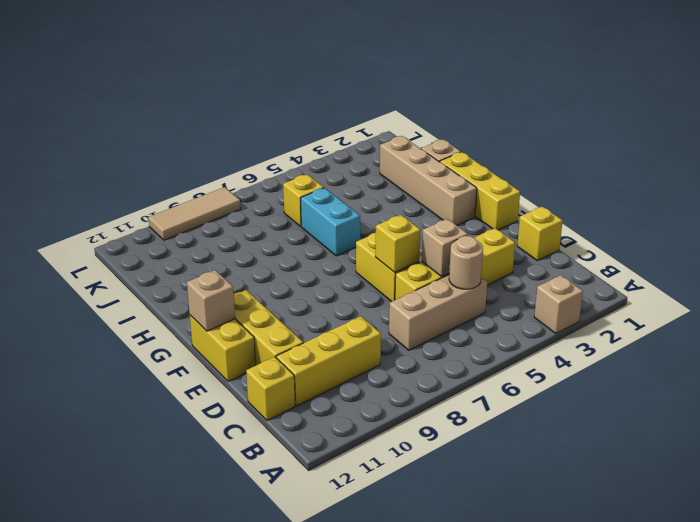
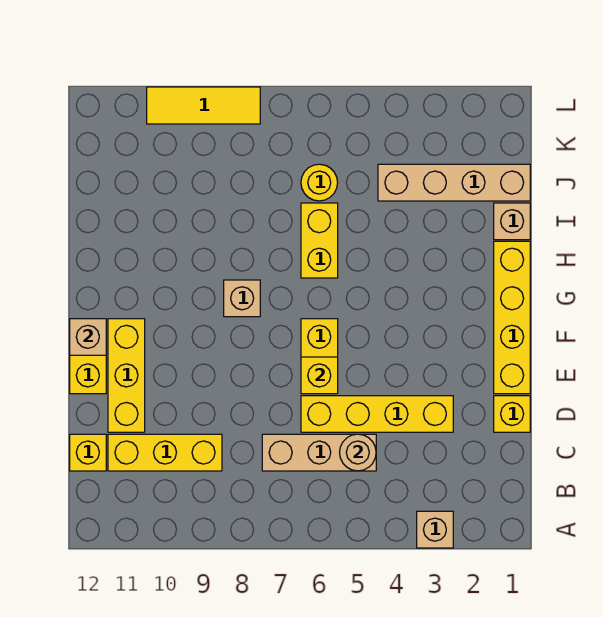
tan brick D5 level 2 -> tan brick G8 level 1
yellow brick F1:H1 level 1 -> yellow brick E1:H1 level 1
tan brick G2:J2 level 1 -> tan brick J1:J4 level 1
cyan brick H6:I6 level 1 -> yellow brick H6:I6 level 1
yellow brick J6 level 1 -> yellow round brick J6 level 1
tan tile L8:L10 level 1 -> yellow tile L8:L10 level 1

